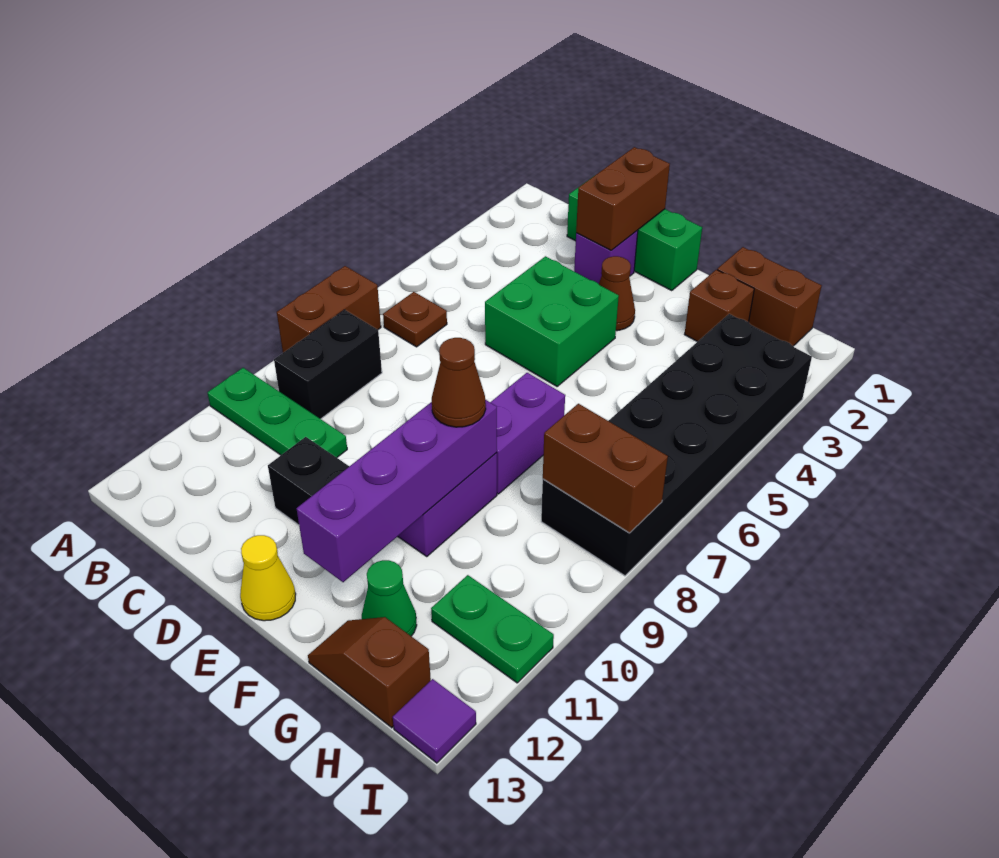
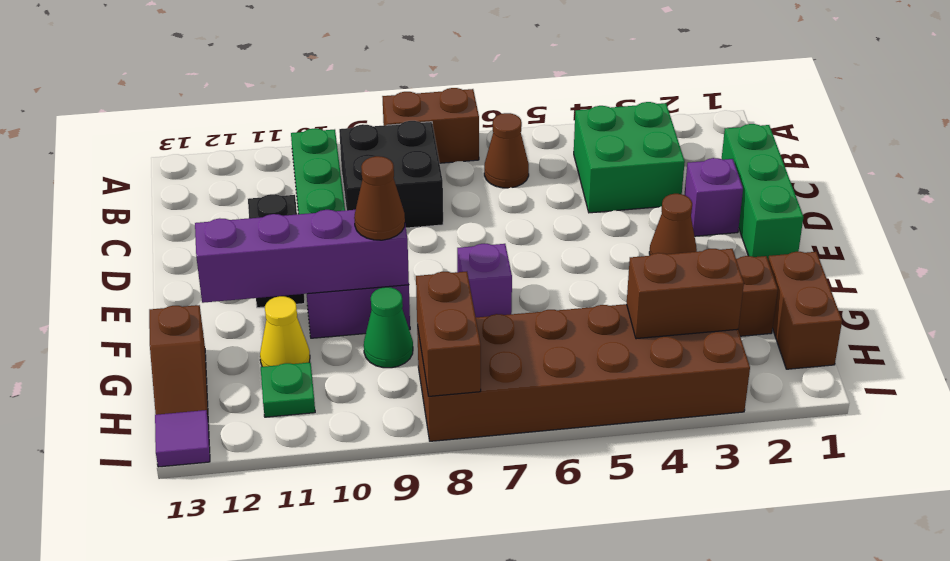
brown plate B6 level 1 -> brown cone B6 level 1
black brick B8:B9 level 1 -> black brick B8:C9 level 1
brown brick D1:D2 level 2 -> brown brick H3:H4 level 2
green brick D4:E5 level 1 -> green brick B3:C4 level 1
yellow cone E13 level 1 -> yellow cone G11 level 1
purple brick F7:F8 level 1 -> purple brick F7 level 1
green cone G12 level 1 -> green cone G9 level 1
brown slope G13:H13 level 1 top H -> brown slope G13:H13 level 1 top G
black brick H3:I8 level 1 -> brown brick H3:I8 level 1
green plate H11:I11 level 1 -> green plate H11 level 1

